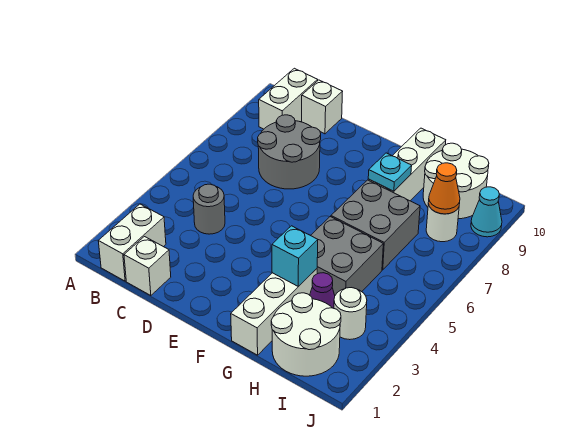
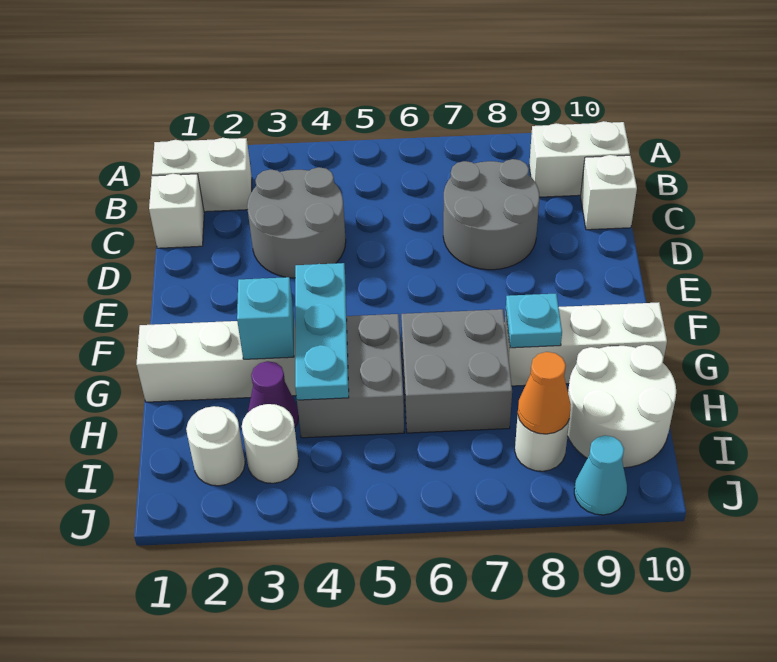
grey round brick C4 level 1 -> grey round brick C3:D4 level 1
none -> cyan plate F4:H4 level 2
white round brick H1:I2 level 1 -> white round brick I2 level 1

